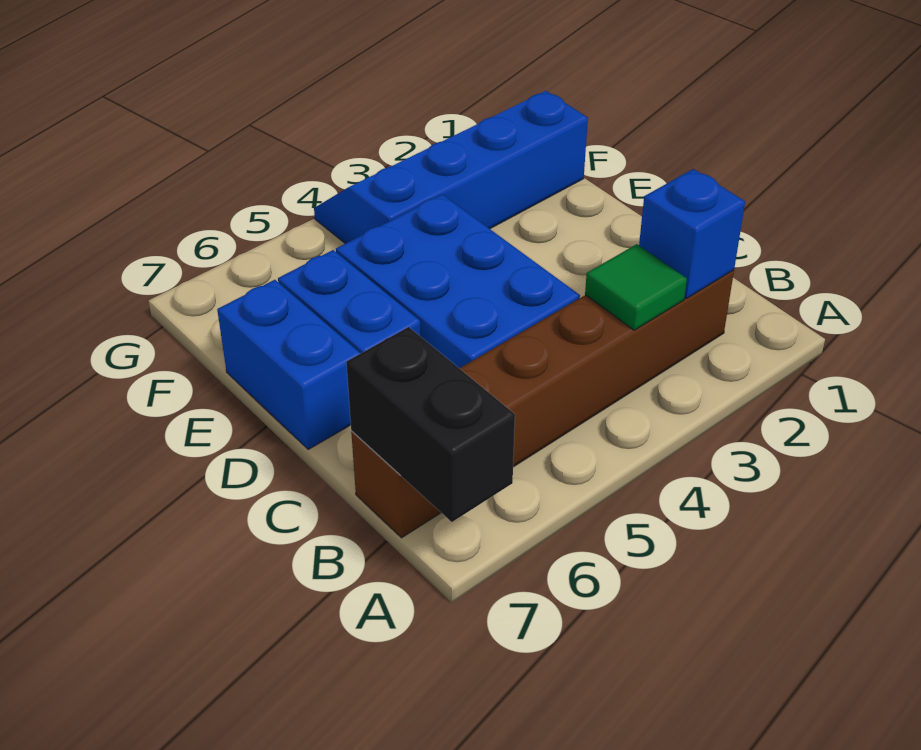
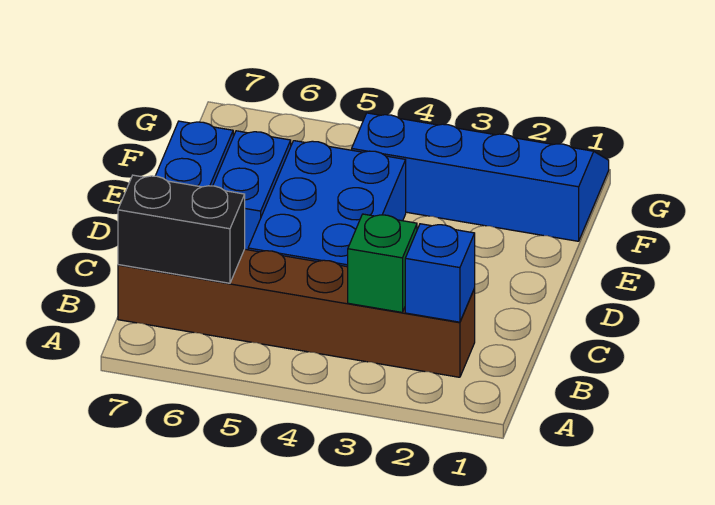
black brick A7:B7 level 2 -> black brick B6:B7 level 2
green tile B3 level 2 -> green brick B3 level 2

